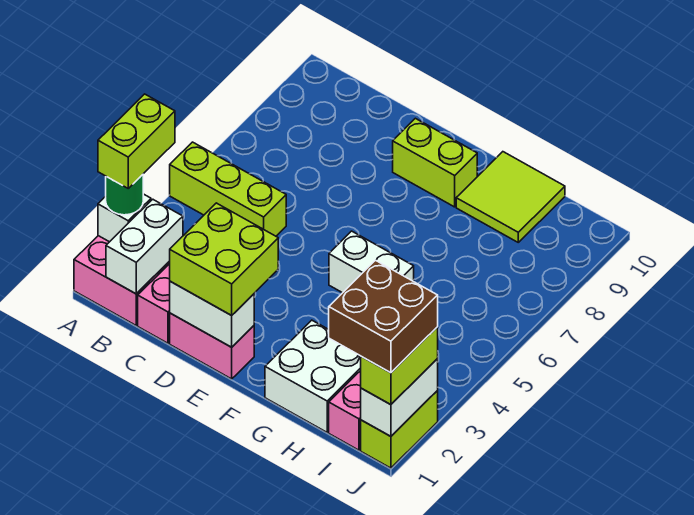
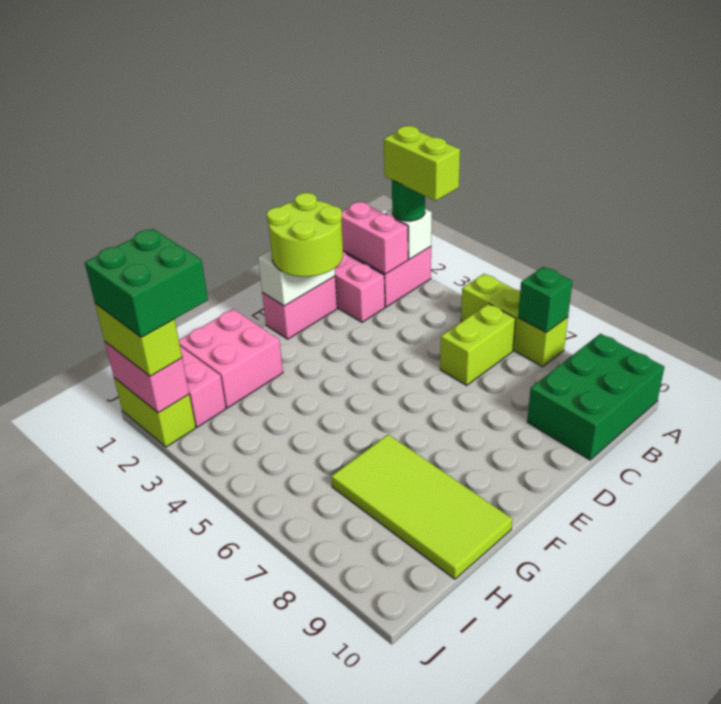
lime brick A5:C5 level 1 -> lime brick A5:A7 level 1
none -> green brick A7 level 2
none -> green brick A9:C10 level 1
white brick B1:B2 level 2 -> pink brick B1:B2 level 2
lime brick D1:E2 level 3 -> lime round brick D1:E2 level 3
lime brick E9:F9 level 1 -> lime brick B6:C6 level 1
white brick F5:G5 level 1 -> none
white brick G1:H2 level 1 -> pink brick G1:H2 level 1
lime tile G9:H10 level 1 -> lime tile G7:H10 level 1
brown brick I1:J2 level 4 -> green brick I1:J2 level 4
white brick J1:J2 level 2 -> pink brick J1:J2 level 2

